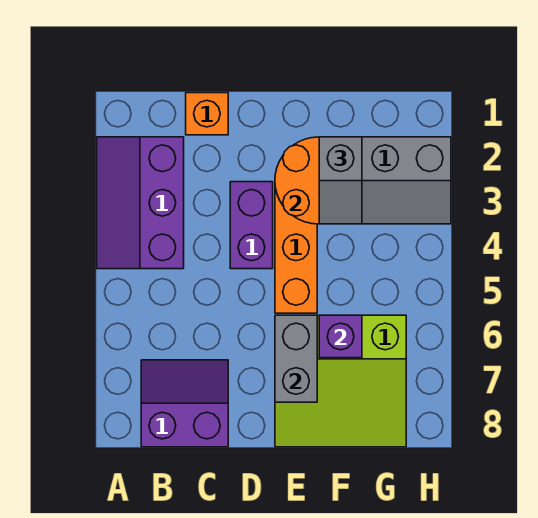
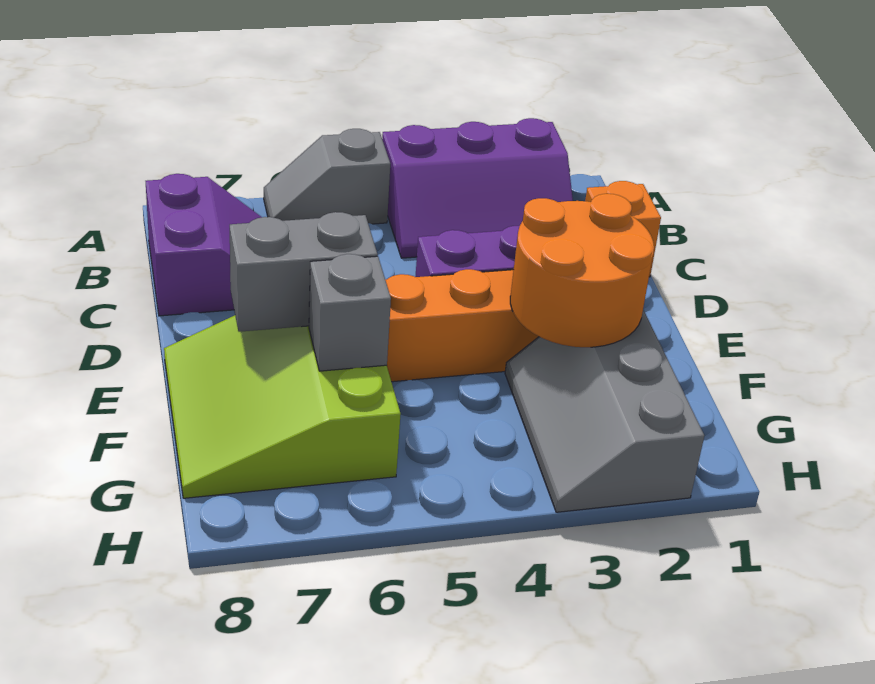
purple slope A2:B4 level 1 top B -> purple slope A2:B4 level 1 top A
grey slope F2:F3 level 3 top 2 -> grey slope A5:A6 level 1 top 5
purple brick F6 level 2 -> grey brick F6 level 2

